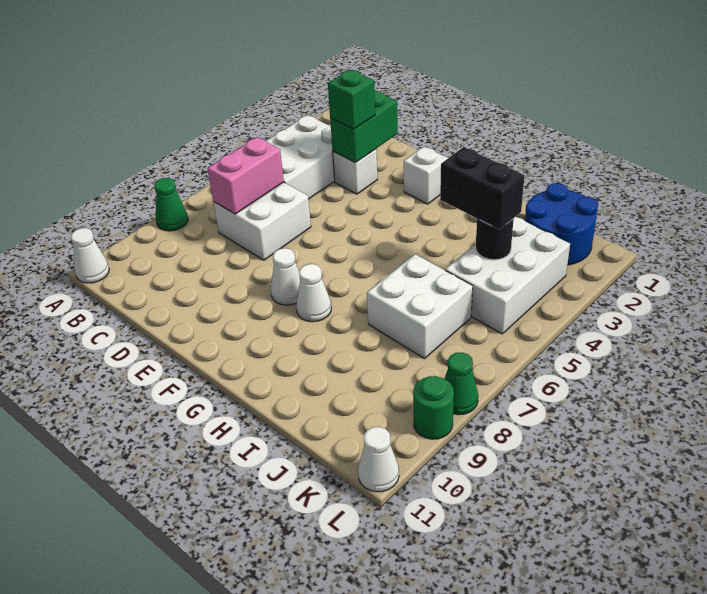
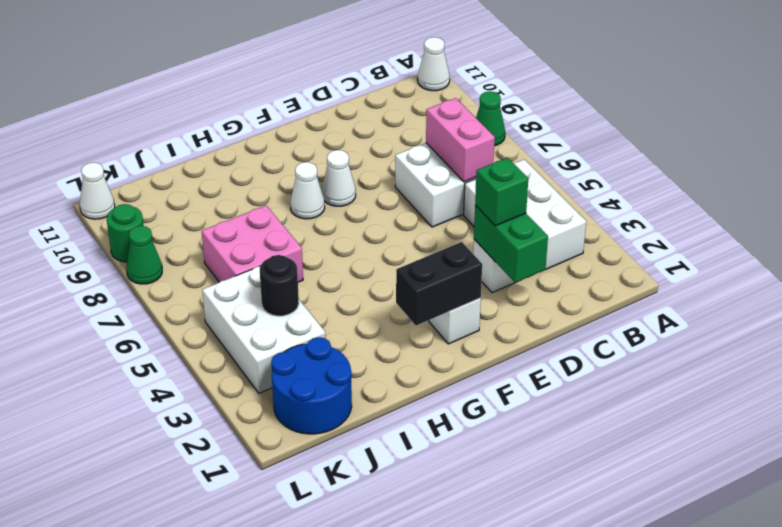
black brick I4:J4 level 3 -> black brick F2:G2 level 2
white brick I6:J7 level 1 -> pink brick I6:J7 level 1

